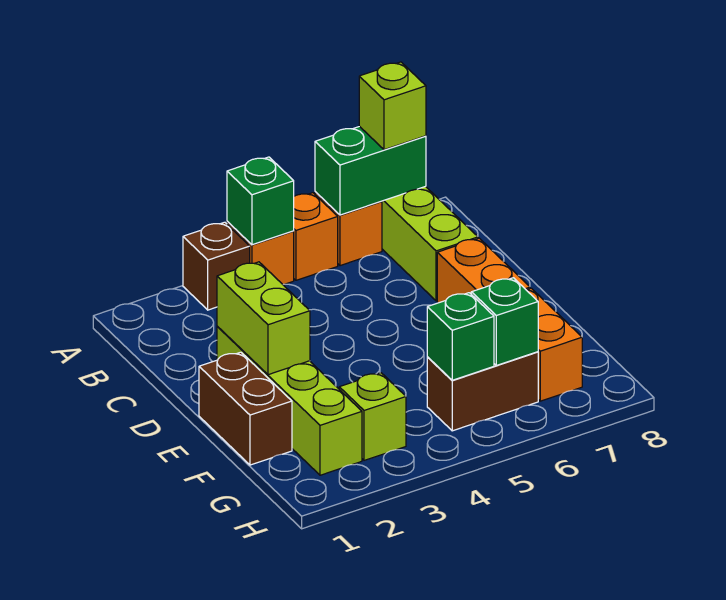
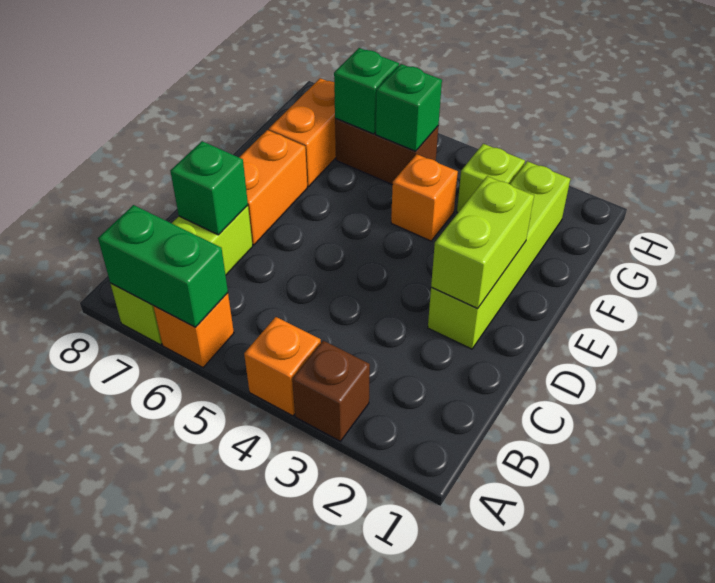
green brick A4 level 2 -> green brick C7 level 2
orange brick A5 level 1 -> orange brick F4 level 1
lime brick A7 level 3 -> none
brown brick E1:F1 level 1 -> none

